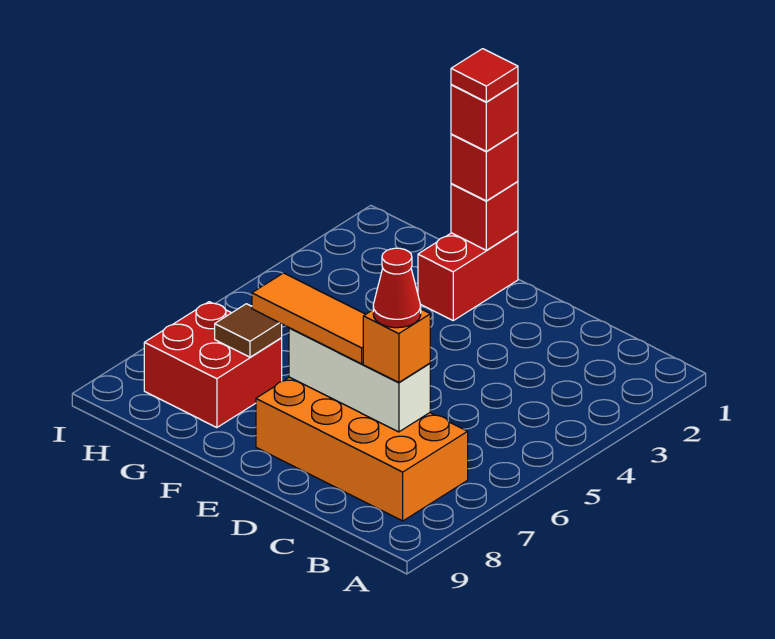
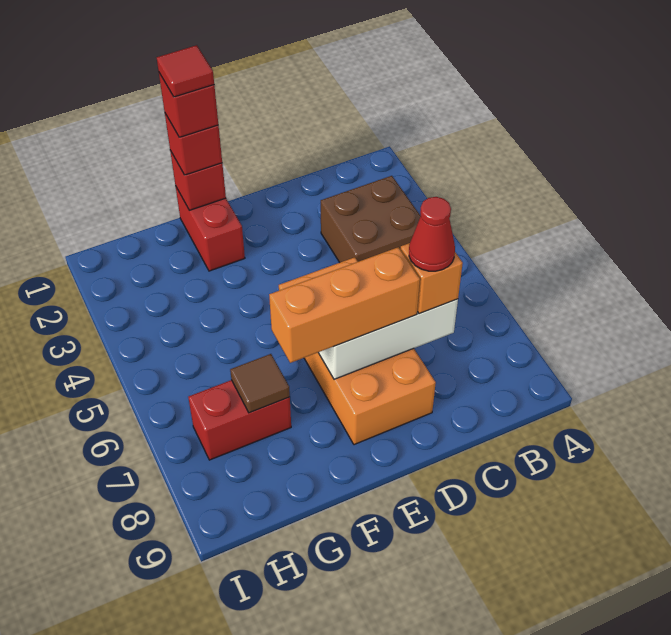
none -> brown brick B3:C4 level 1
orange brick B7:E8 level 1 -> orange brick D5:E8 level 1
orange tile D7:F7 level 3 -> orange brick D7:F7 level 3
red brick G7:H8 level 1 -> red brick G7:H7 level 1

